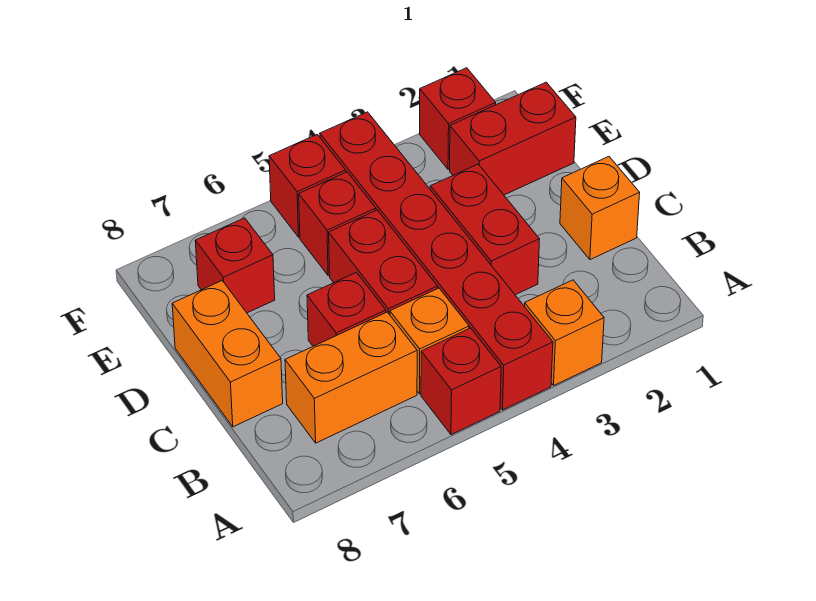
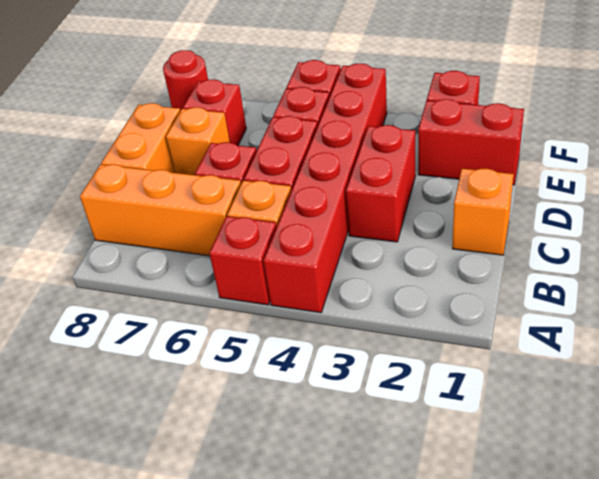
orange brick A3 level 1 -> orange brick D7 level 1
orange brick B6:B7 level 1 -> orange brick B6:B8 level 1
none -> red round brick F8 level 1

